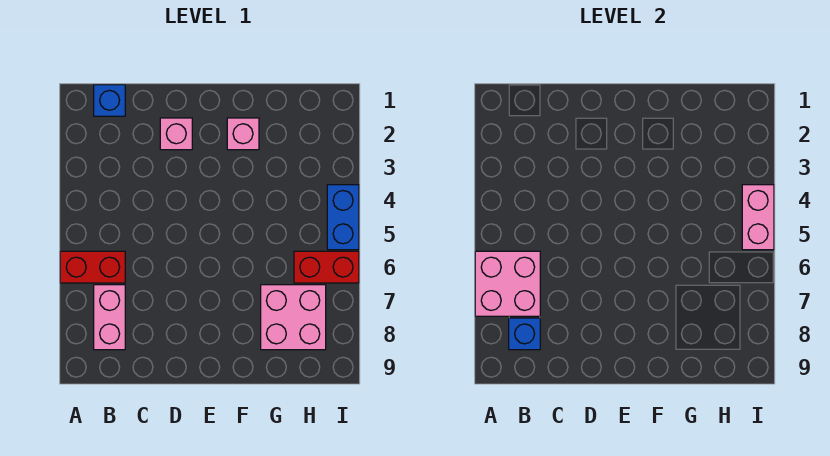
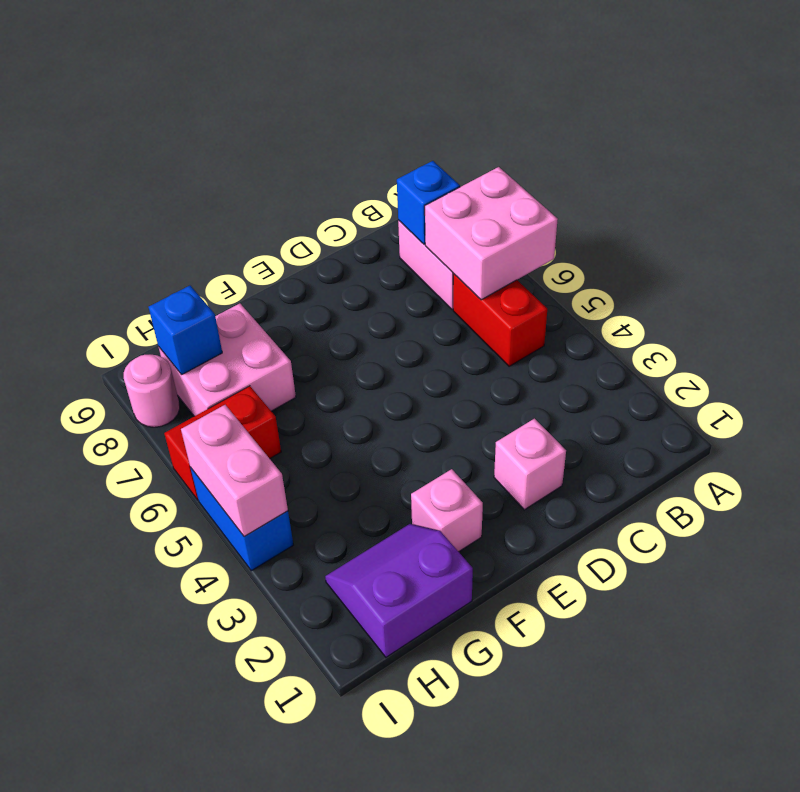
red brick A6:B6 level 1 -> red brick B5:B6 level 1
blue brick B1 level 1 -> blue brick H8 level 2
none -> purple slope G1:H2 level 1 top 1
none -> pink round brick I8 level 1

